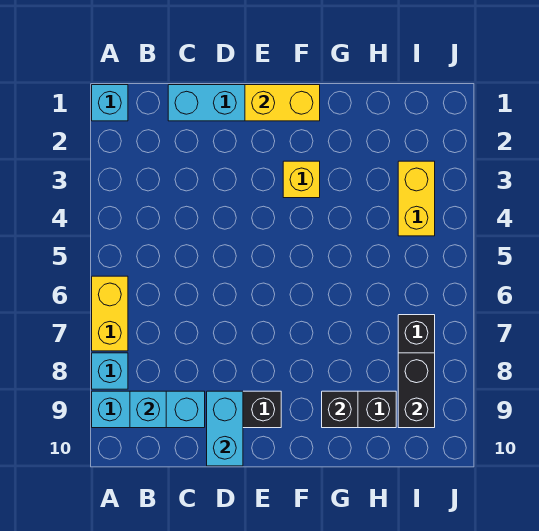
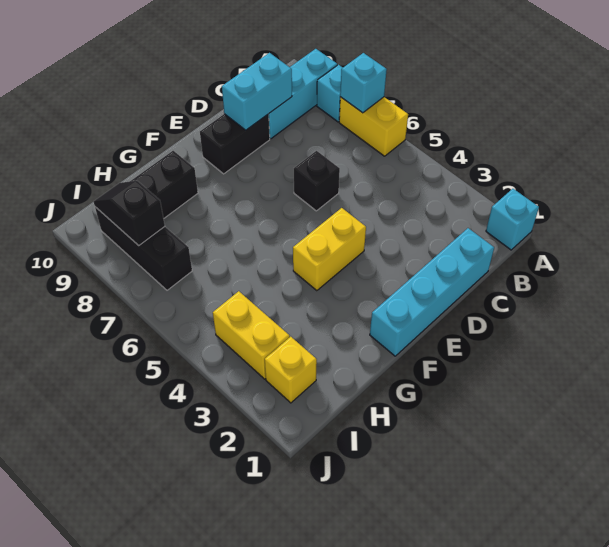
cyan brick B9 level 2 -> cyan brick A7 level 2
cyan brick D9:D10 level 2 -> cyan brick C9:D9 level 2
yellow brick E1:F1 level 2 -> yellow brick E4:F4 level 1
yellow brick F3 level 1 -> yellow brick I2 level 1
black brick G9 level 2 -> black brick D6 level 1
black brick I8:I9 level 2 -> black slope I8:I9 level 2 top 8

